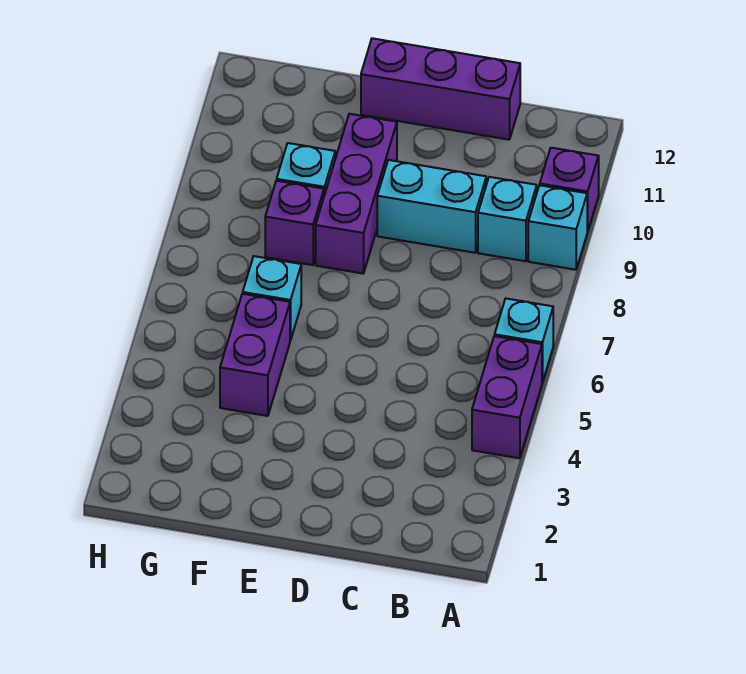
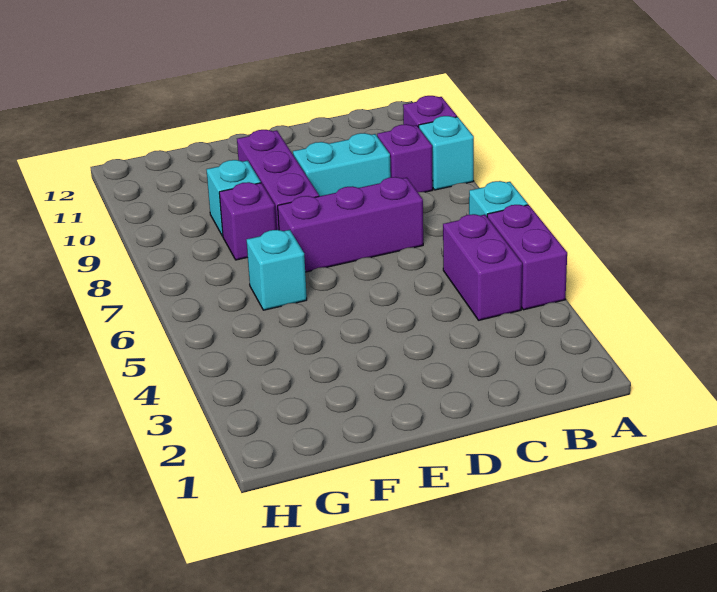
cyan brick B9 level 1 -> purple brick B9 level 1
purple brick C12:E12 level 1 -> purple brick C7:E7 level 1
purple brick F4:F5 level 1 -> purple brick B4:B5 level 1

